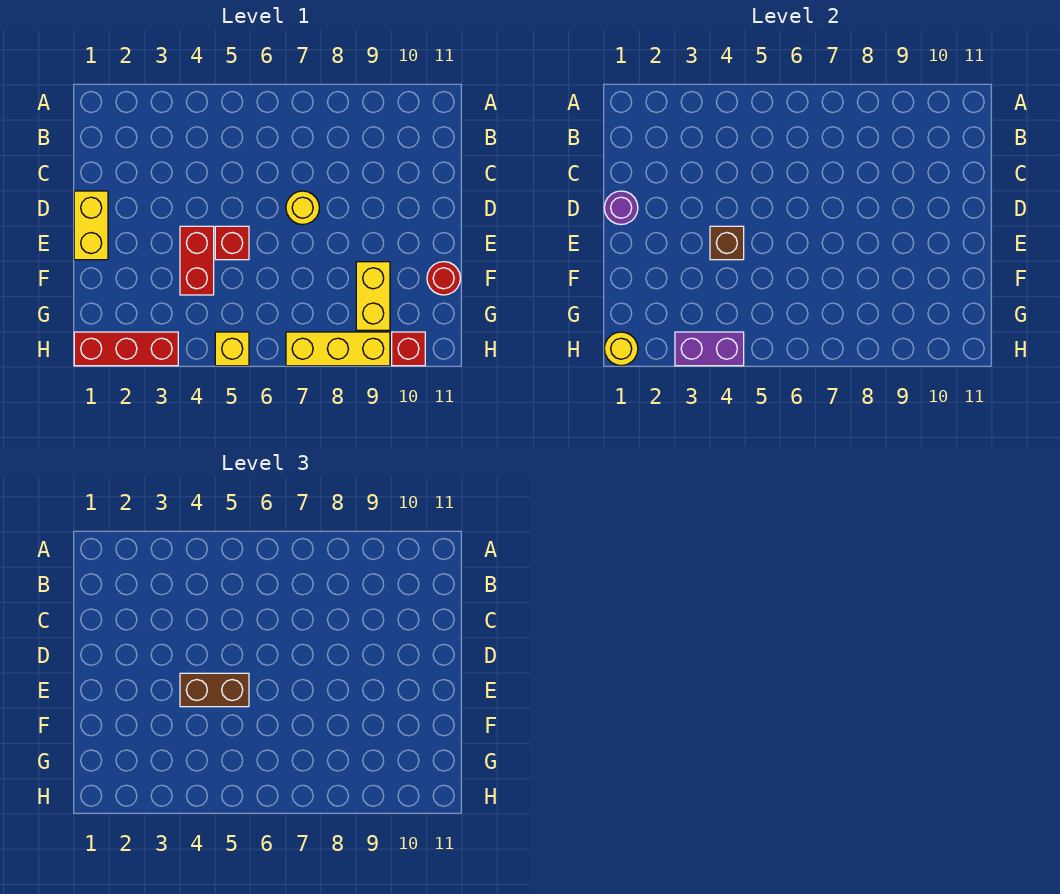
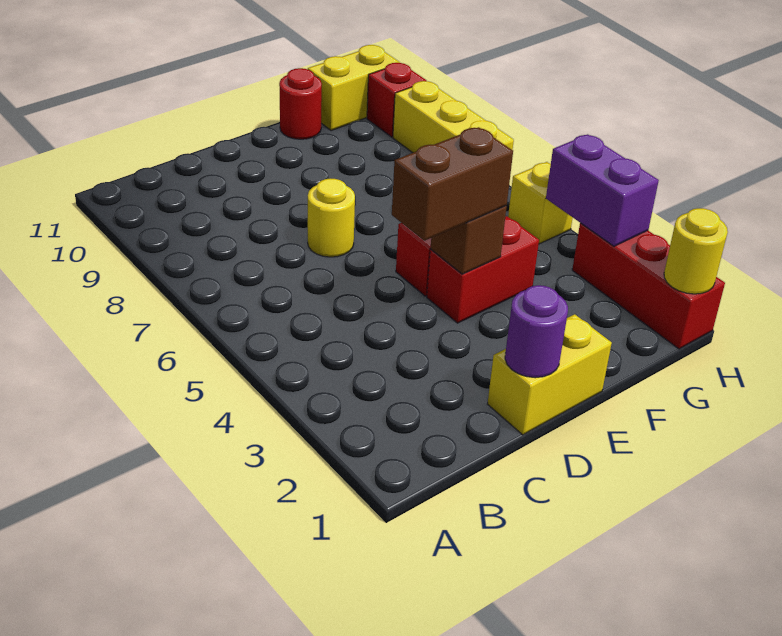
brown brick E4:E5 level 3 -> brown brick D4:E4 level 3
yellow brick F9:G9 level 1 -> yellow brick G11:H11 level 1

